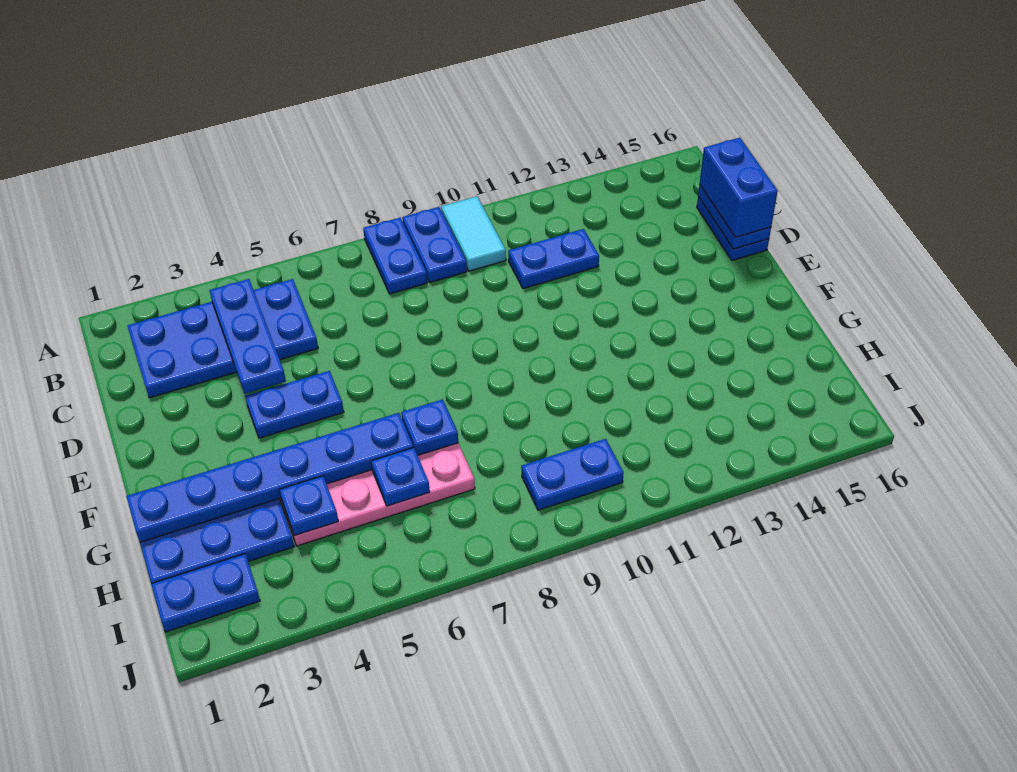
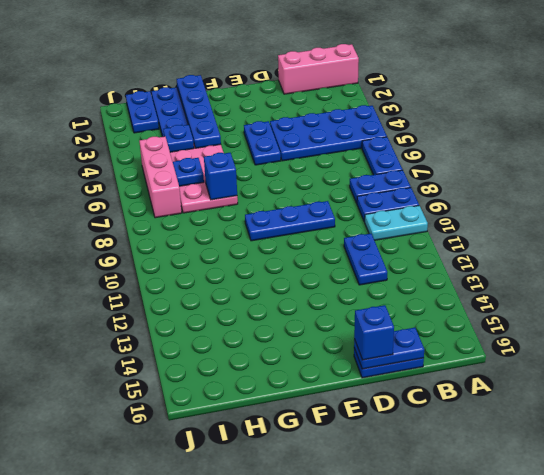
none -> pink brick A1:C1 level 1
cyan tile A10:B10 level 1 -> cyan plate A10:B10 level 1
blue plate B2:C5 level 1 -> blue plate A4:D5 level 1
blue plate B4:D4 level 2 -> blue plate D9:F9 level 1
blue brick C16:D16 level 3 -> blue brick D16 level 3
blue plate G1:G6 level 2 -> blue plate G1:G4 level 2
blue plate G7 level 2 -> blue brick G7 level 2
none -> pink brick I5:I7 level 1
blue plate I9:I10 level 1 -> blue plate A6:A7 level 1

